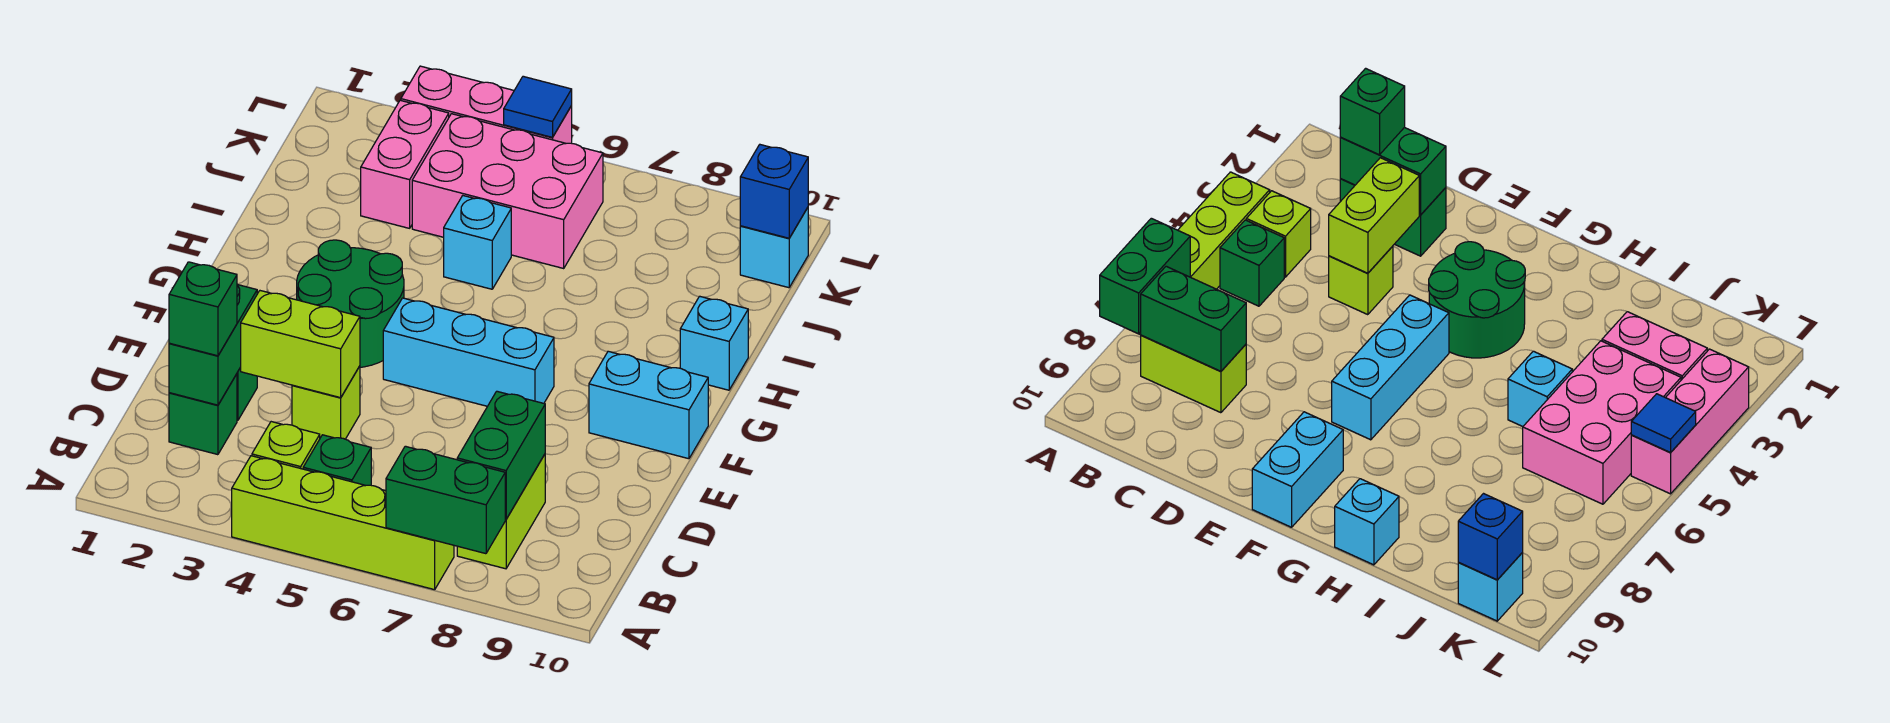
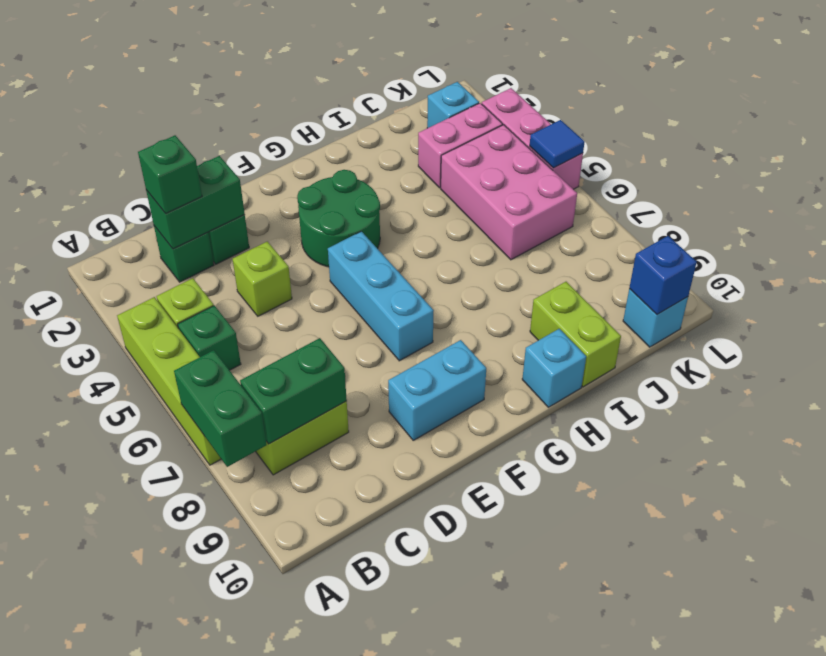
lime brick D3:D4 level 2 -> lime brick I9:I10 level 1
cyan brick F9:F10 level 1 -> cyan brick E9:F9 level 1
cyan brick I5 level 1 -> cyan brick K2 level 1

